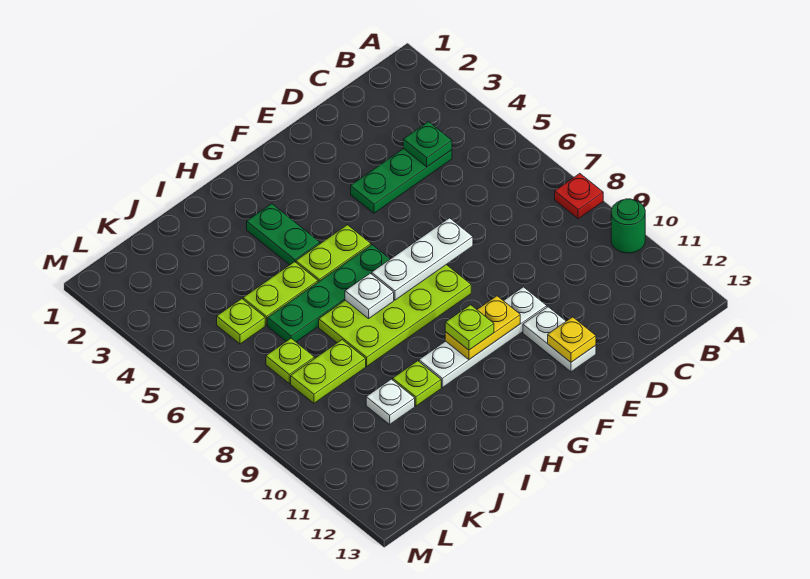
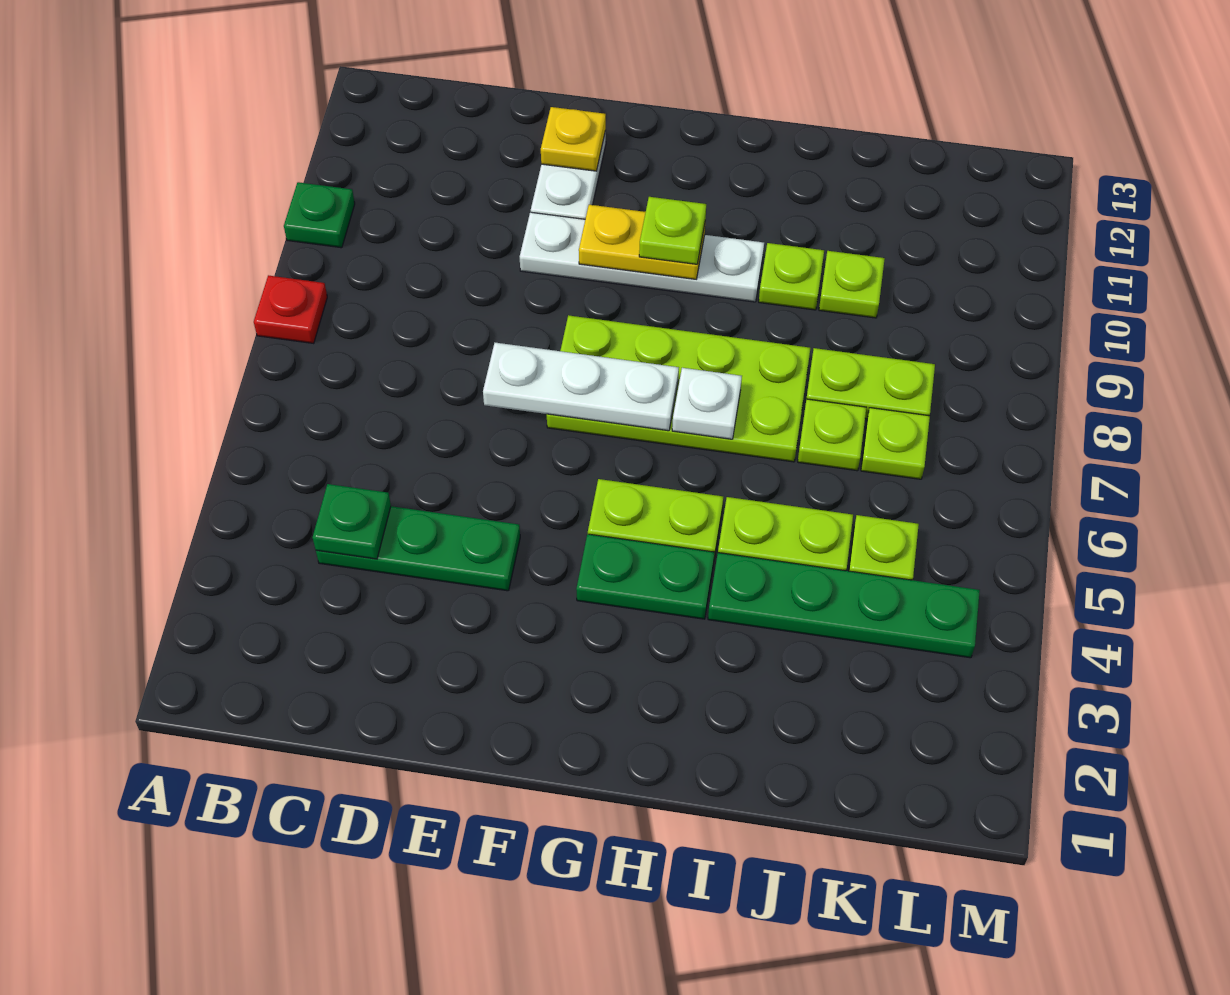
green round brick A10 level 1 -> green plate A10 level 1
green plate G6:J6 level 1 -> green plate I4:L4 level 1
green plate H3:H4 level 1 -> green plate G4:H4 level 1
none -> lime plate J7 level 1
white plate J10 level 1 -> lime plate J10 level 1

